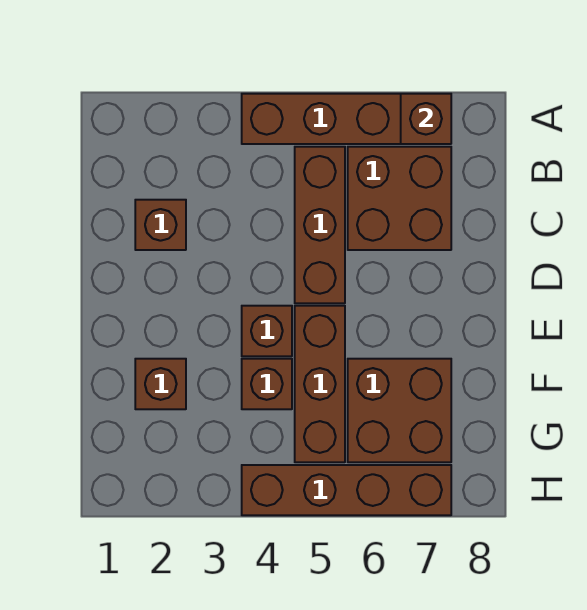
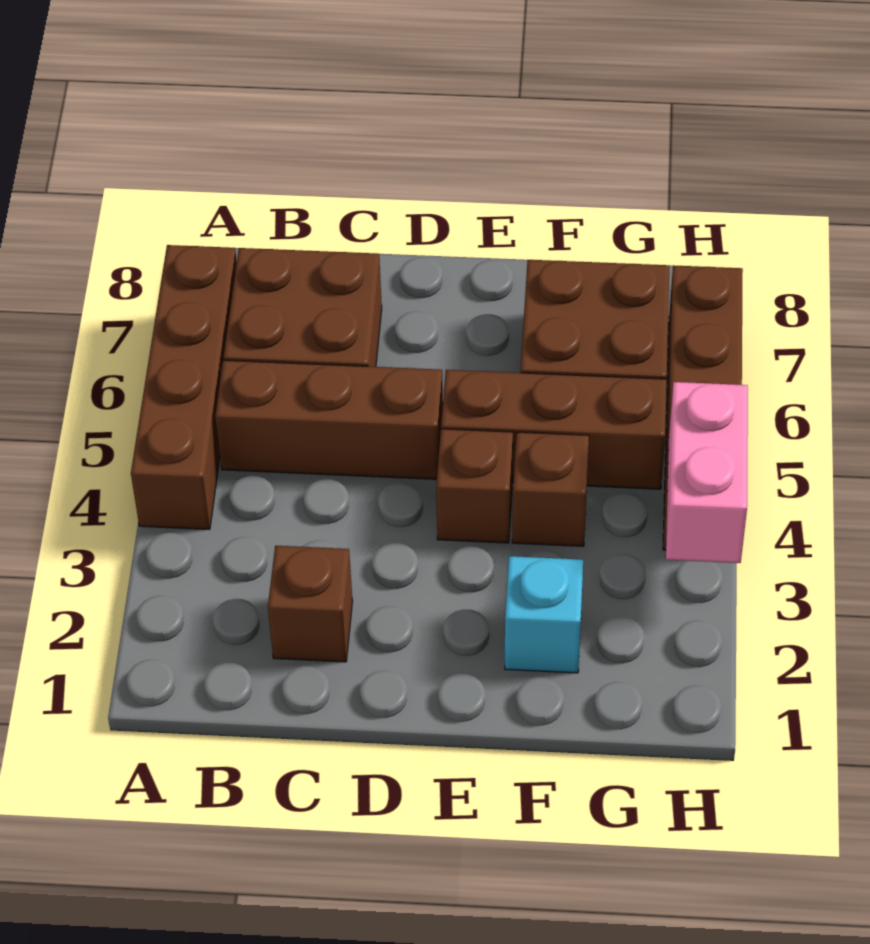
brown brick A7 level 2 -> none
brown brick F2 level 1 -> cyan brick F2 level 1
none -> pink brick H3:H4 level 2

